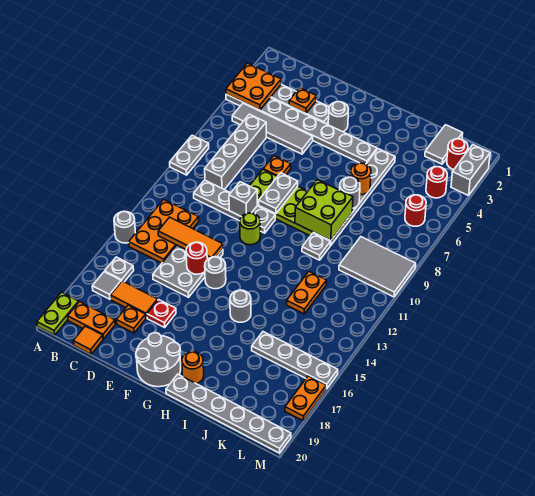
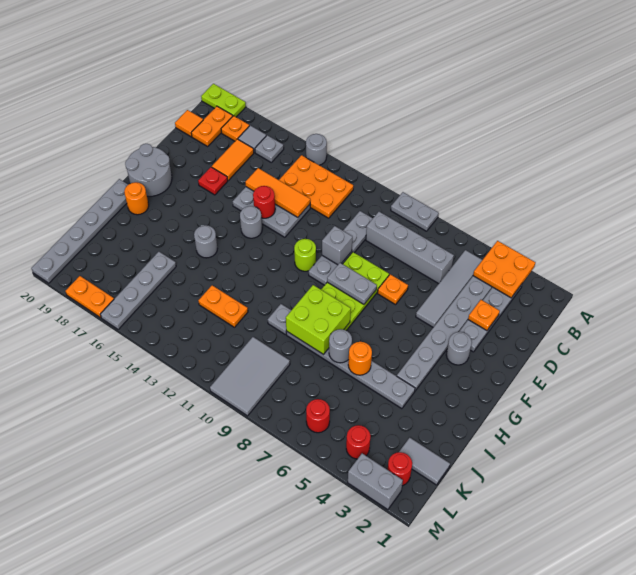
orange tile C13:E13 level 2 -> orange tile D13:D15 level 2
orange plate D18 level 1 -> orange plate B18 level 1

